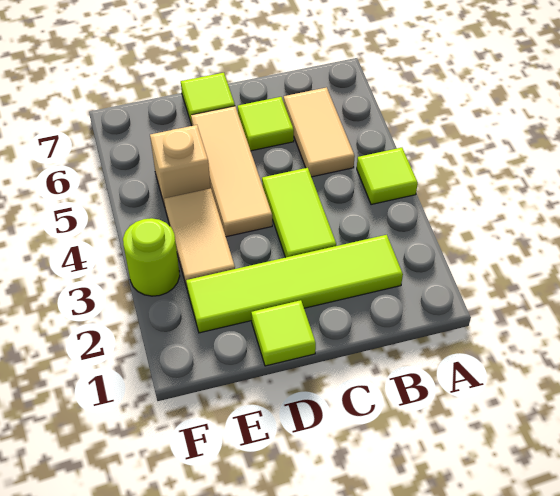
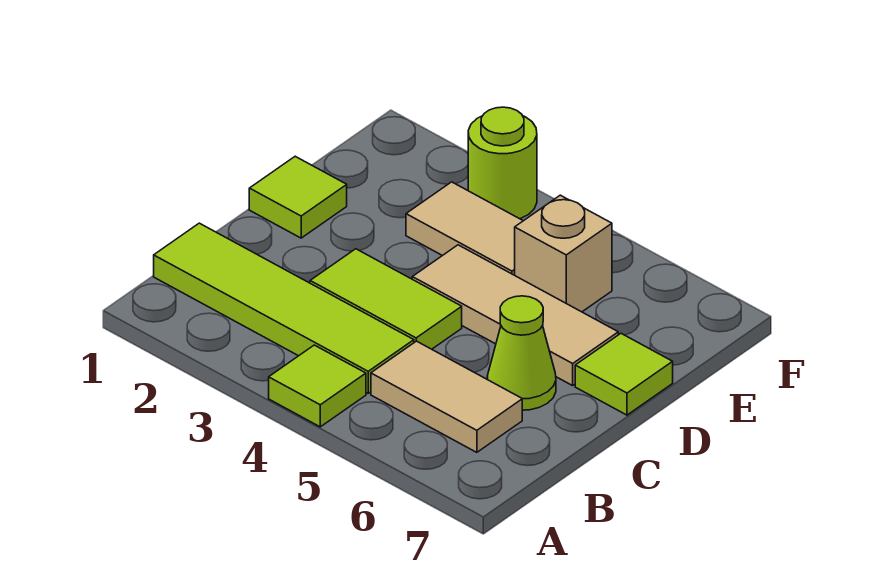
lime tile B2:E2 level 1 -> lime tile B1:B4 level 1
lime tile C6 level 1 -> lime cone C6 level 1

